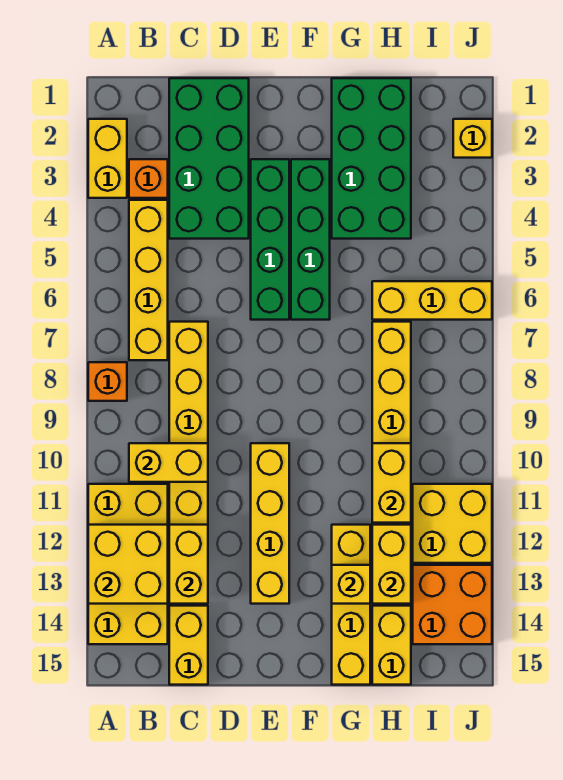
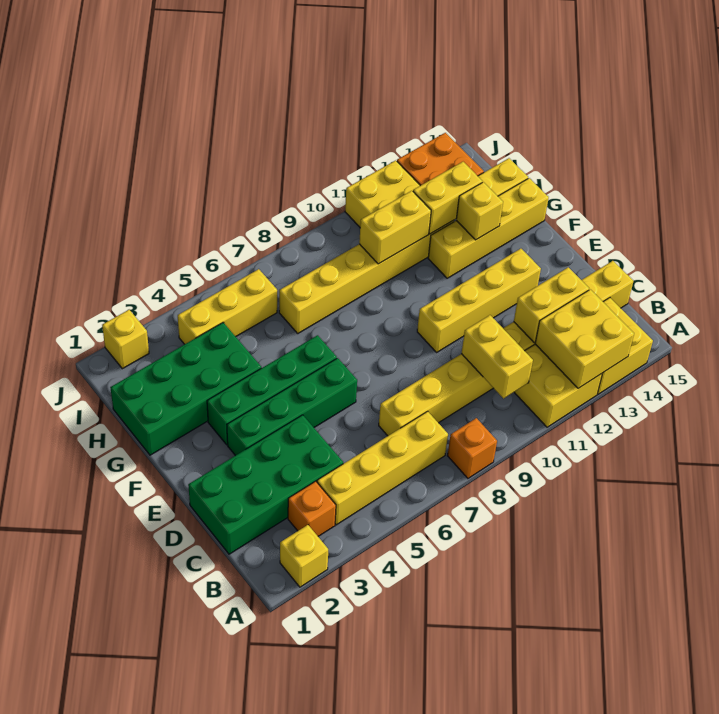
yellow brick A2:A3 level 1 -> yellow brick A2 level 1
yellow brick H6:J6 level 1 -> yellow brick I4:I6 level 1

